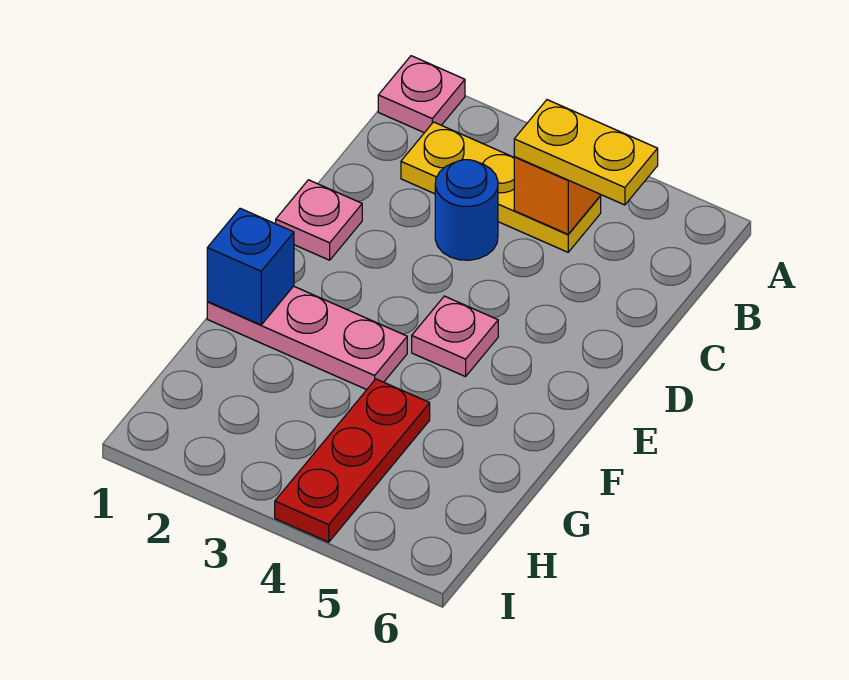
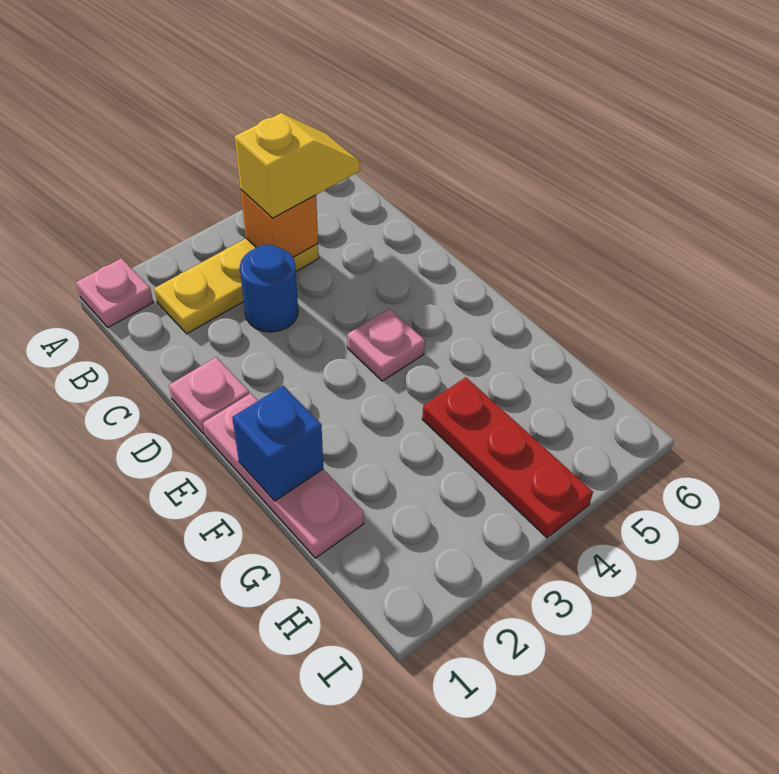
yellow plate B4:B5 level 3 -> yellow slope B4:B5 level 3 top 4
pink plate F1:F3 level 1 -> pink plate E1:G1 level 1

